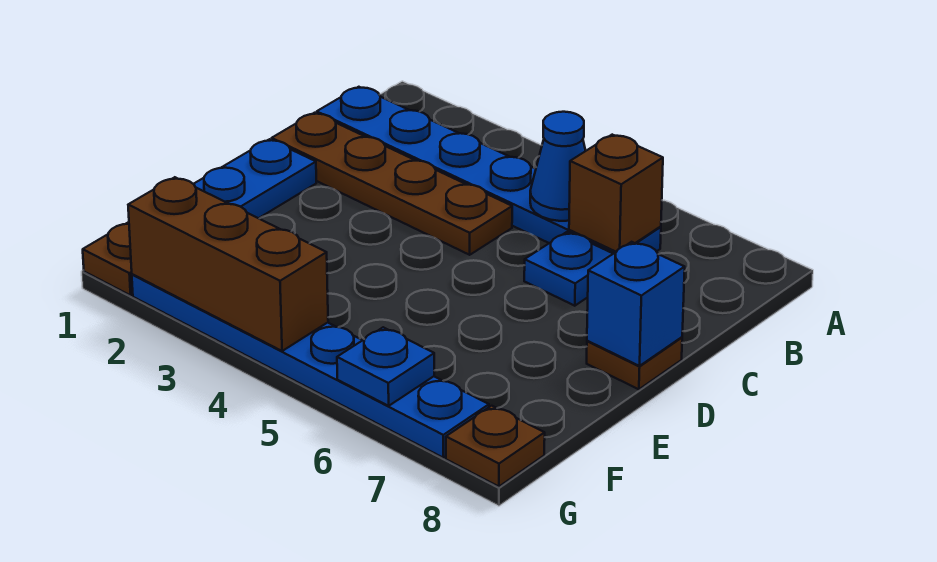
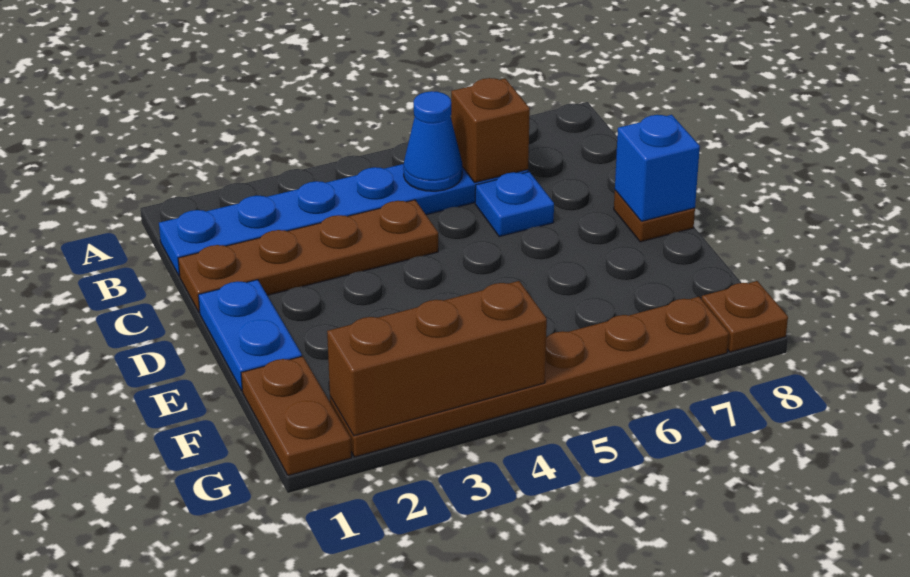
blue plate G2:G7 level 1 -> brown plate G2:G7 level 1
blue plate G6 level 2 -> none

